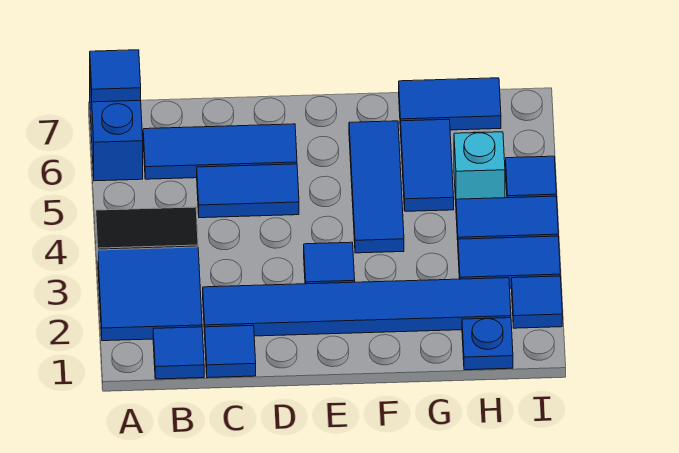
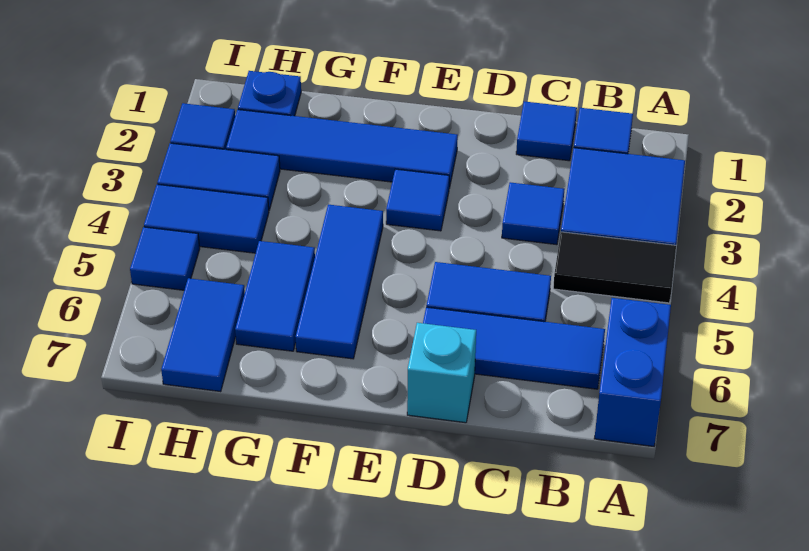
blue tile A7 level 2 -> blue tile C3 level 1
blue tile C2:H2 level 1 -> blue tile E2:H2 level 1
blue tile G7:H7 level 1 -> blue tile H6:H7 level 1
cyan brick H5 level 1 -> cyan brick D7 level 1

